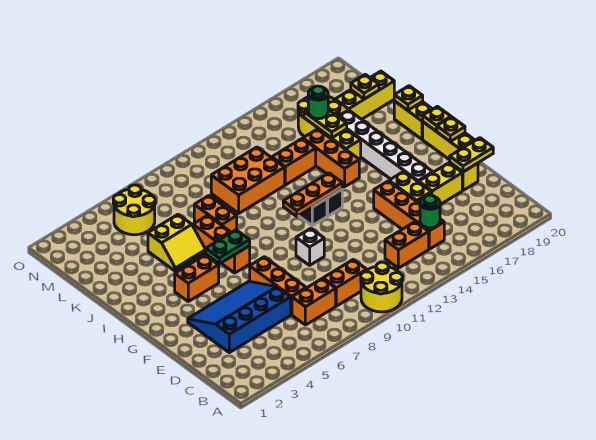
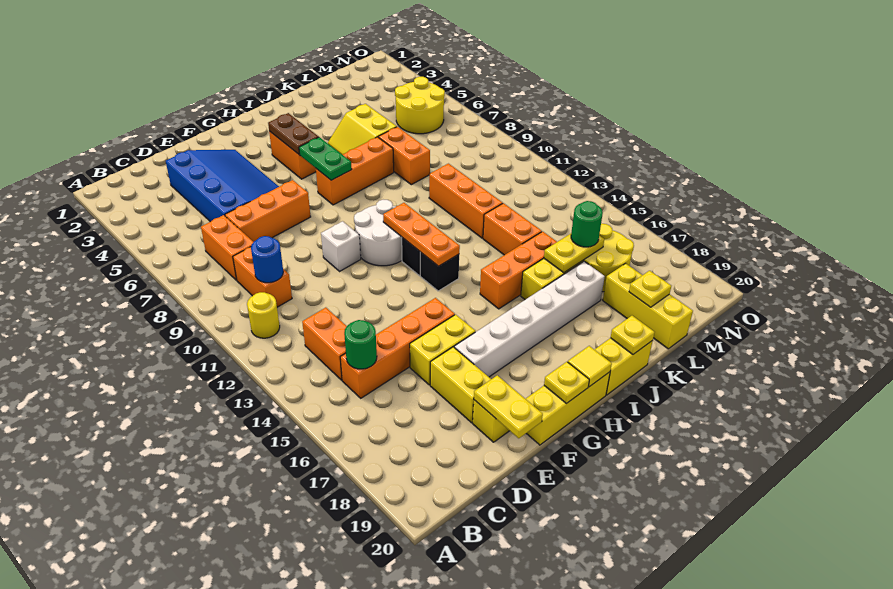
yellow round brick A10:B11 level 1 -> yellow round brick B11 level 1
none -> blue round brick C10 level 2
none -> white round brick G10:H11 level 1
none -> brown plate H4:H5 level 2
yellow plate H20 level 2 -> yellow tile H20 level 2
orange brick J8:K8 level 1 -> orange brick K7:K8 level 1
orange brick K10:L12 level 1 -> orange brick K10:K12 level 1

